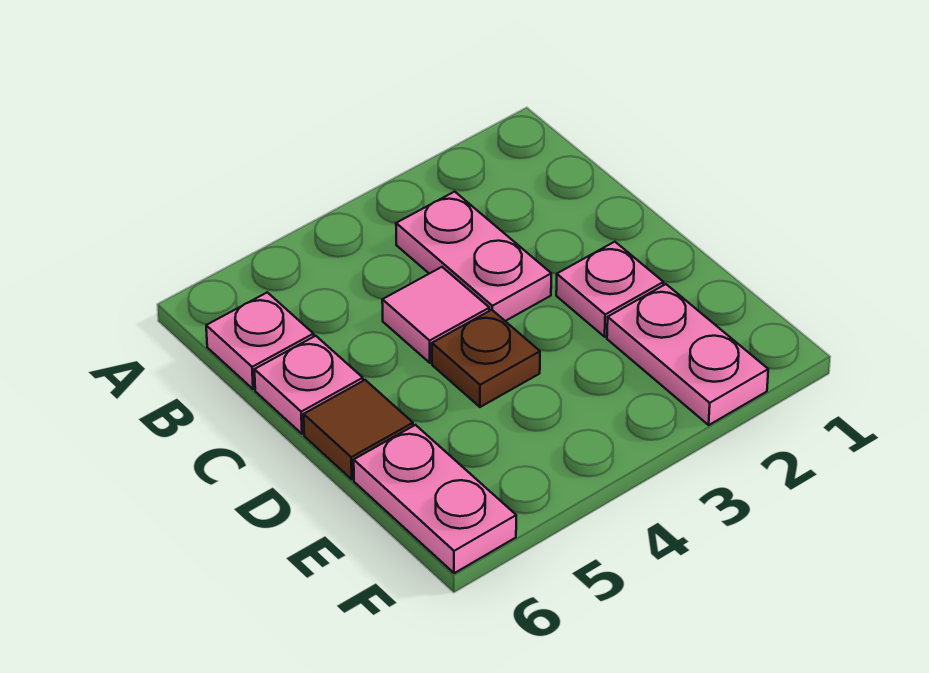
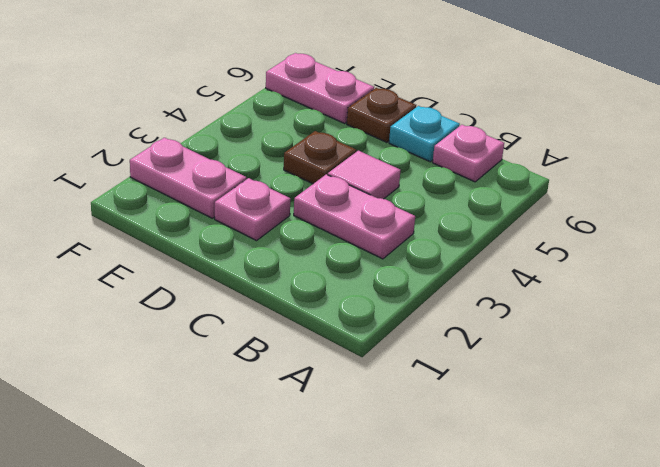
pink plate C6 level 1 -> cyan plate C6 level 1
brown tile D6 level 1 -> brown plate D6 level 1

